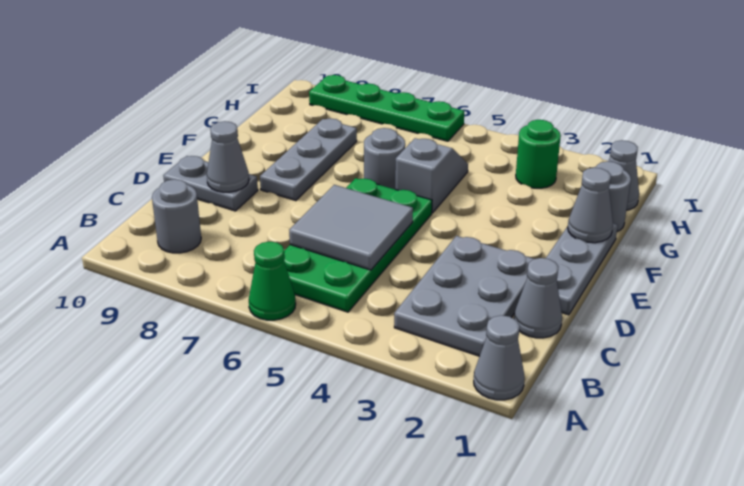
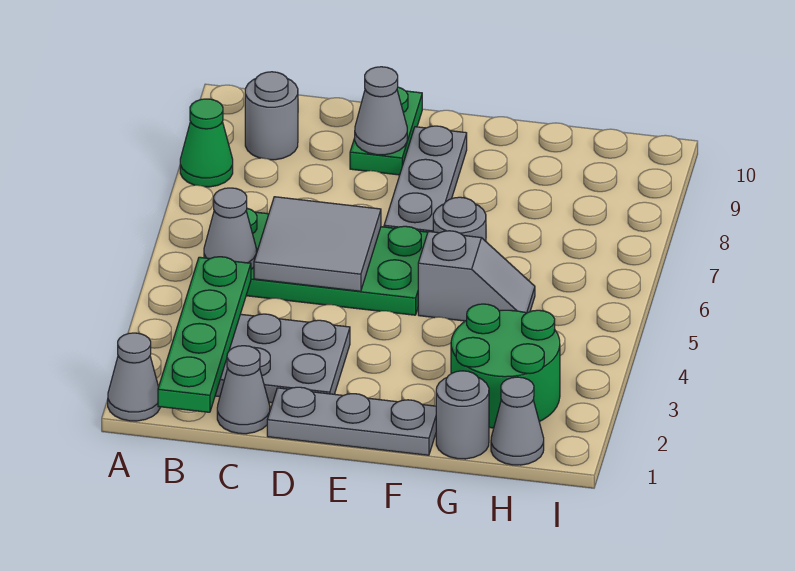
green cone A6 level 1 -> green cone A8 level 1
grey plate D9:D10 level 1 -> green plate D9:D10 level 1
grey plate E8:G8 level 1 -> grey plate E7:E9 level 1
grey cone F1 level 2 -> grey cone B5 level 2
green round brick H3 level 1 -> green round brick G2:H3 level 1
green plate I6:I9 level 1 -> green plate B1:B4 level 2

